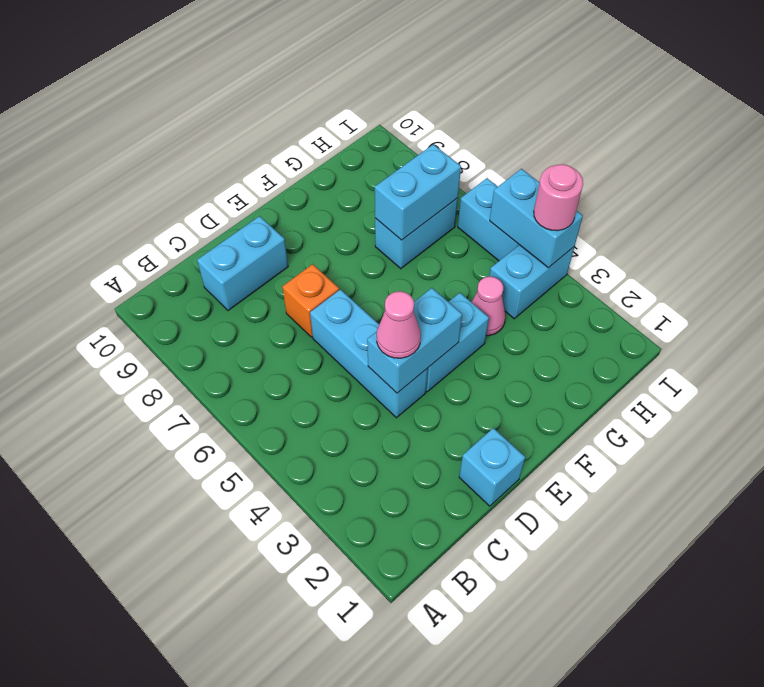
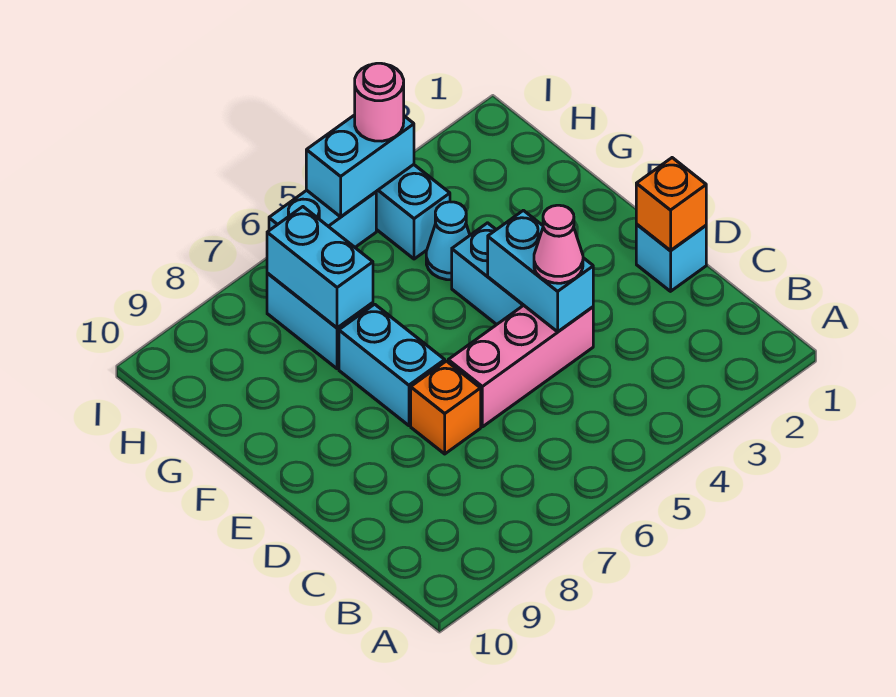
cyan brick C9:D9 level 1 -> cyan brick E7:F7 level 1
none -> orange brick D1 level 2
cyan brick D4:D6 level 1 -> pink brick D4:D6 level 1
pink cone G4 level 1 -> cyan cone G4 level 1

